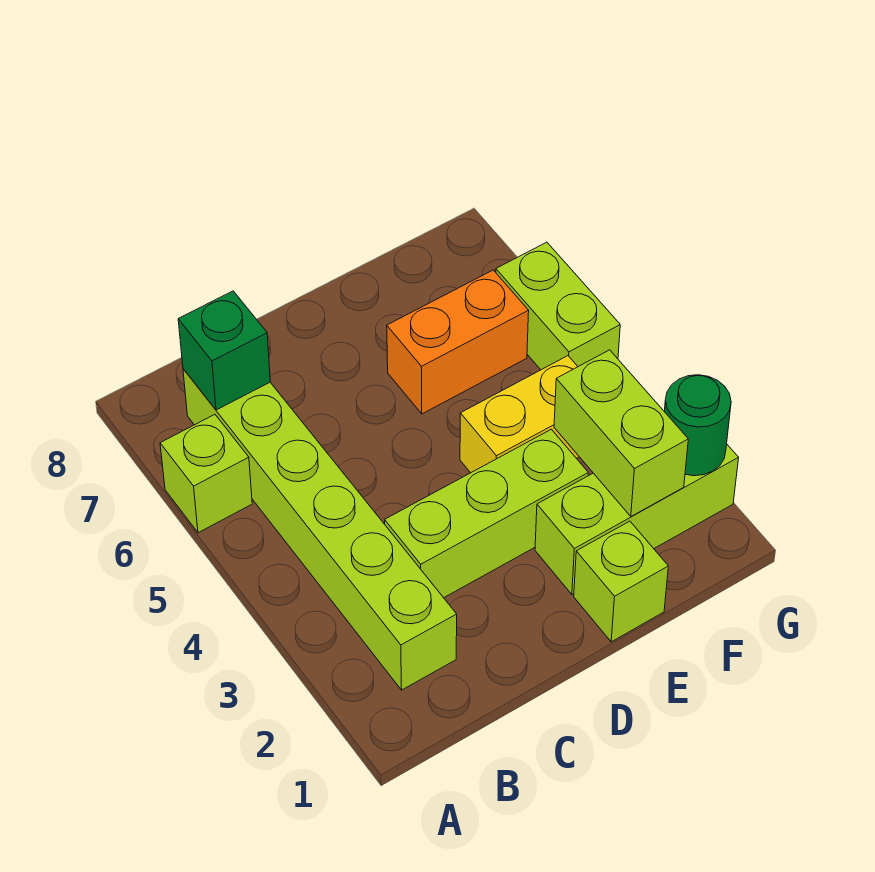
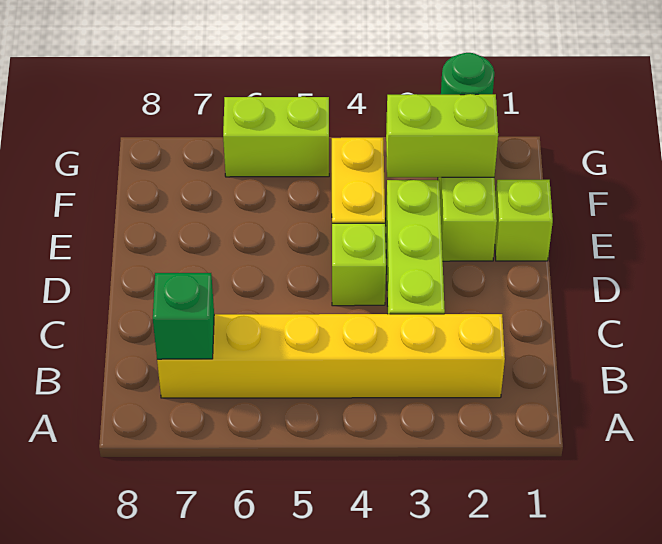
lime brick A6 level 1 -> lime brick D4 level 1
lime brick B2:B7 level 1 -> yellow brick B2:B7 level 1
orange brick E6:F6 level 1 -> none

